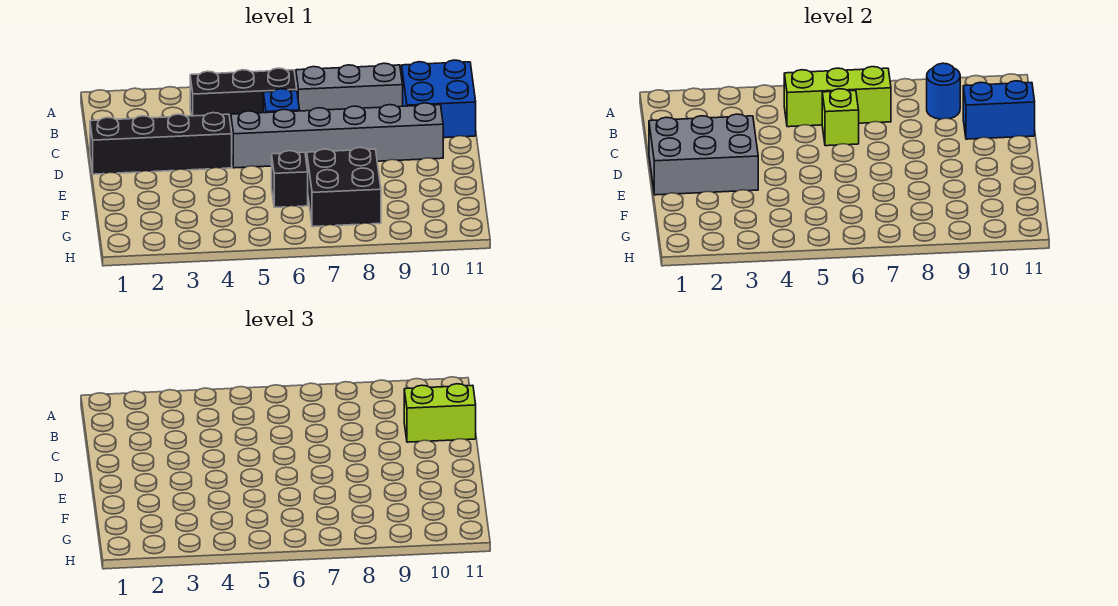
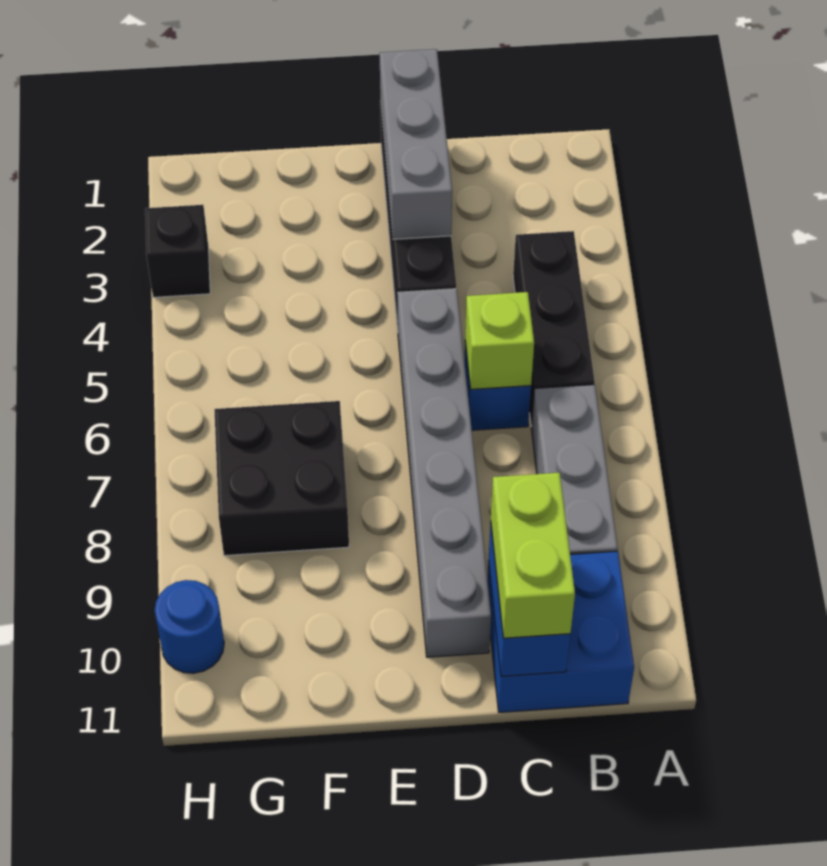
lime brick B5:B7 level 2 -> none
blue round brick B9 level 2 -> blue round brick H10 level 1
grey brick D1:E3 level 2 -> grey brick D1:D3 level 2
black brick F6 level 1 -> black brick H3 level 1

